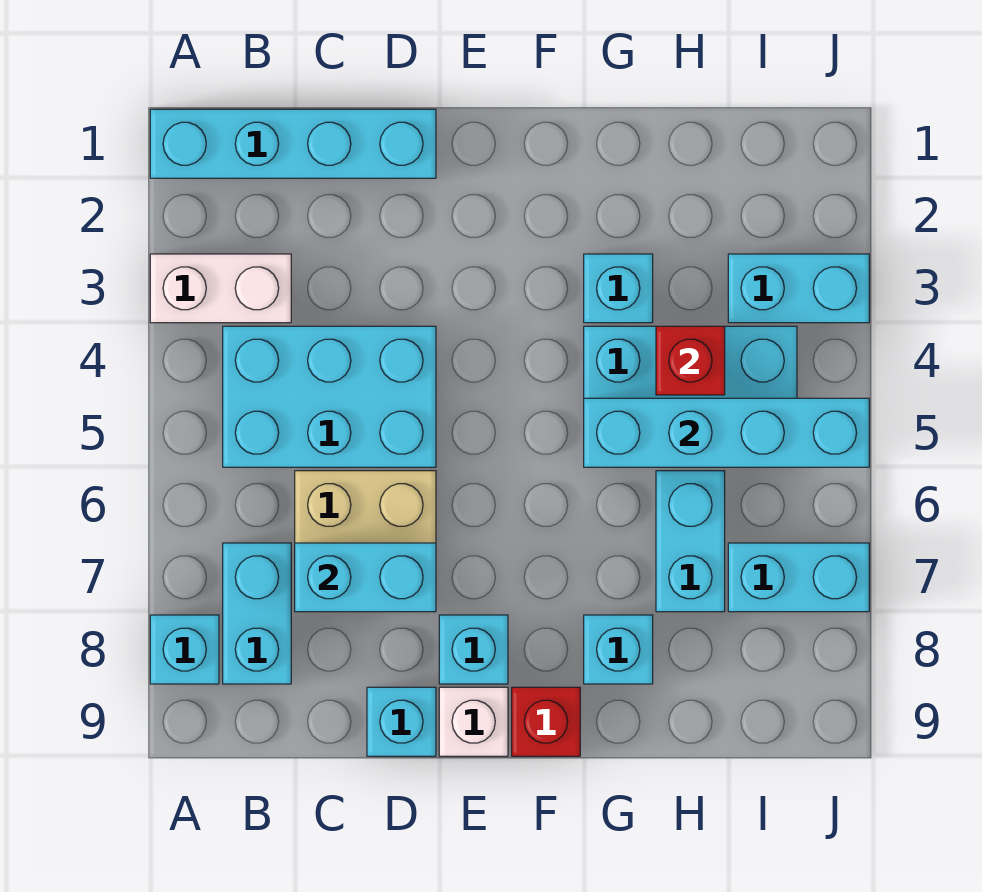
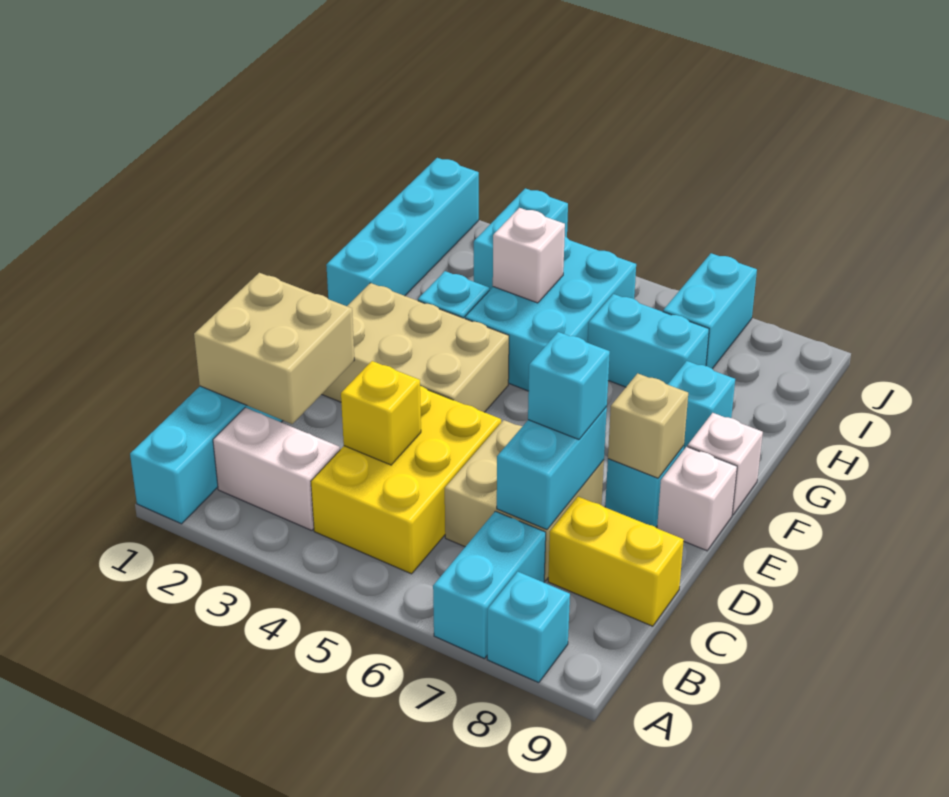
white brick A3:B3 level 1 -> white brick B2:B3 level 1
cyan brick B4:D5 level 1 -> yellow brick B4:D5 level 1
cyan brick B7:B8 level 1 -> cyan brick A7:B7 level 1
none -> tan brick C1:D2 level 2
none -> yellow brick C4 level 2
none -> yellow brick C8:C9 level 1
cyan brick D9 level 1 -> cyan brick D7 level 3
none -> tan brick E2:F4 level 1
none -> tan brick E8 level 2
red brick F9 level 1 -> white brick F9 level 1
cyan brick G5:J5 level 2 -> cyan brick G1:J1 level 1
red brick H4 level 2 -> white brick H4 level 2

